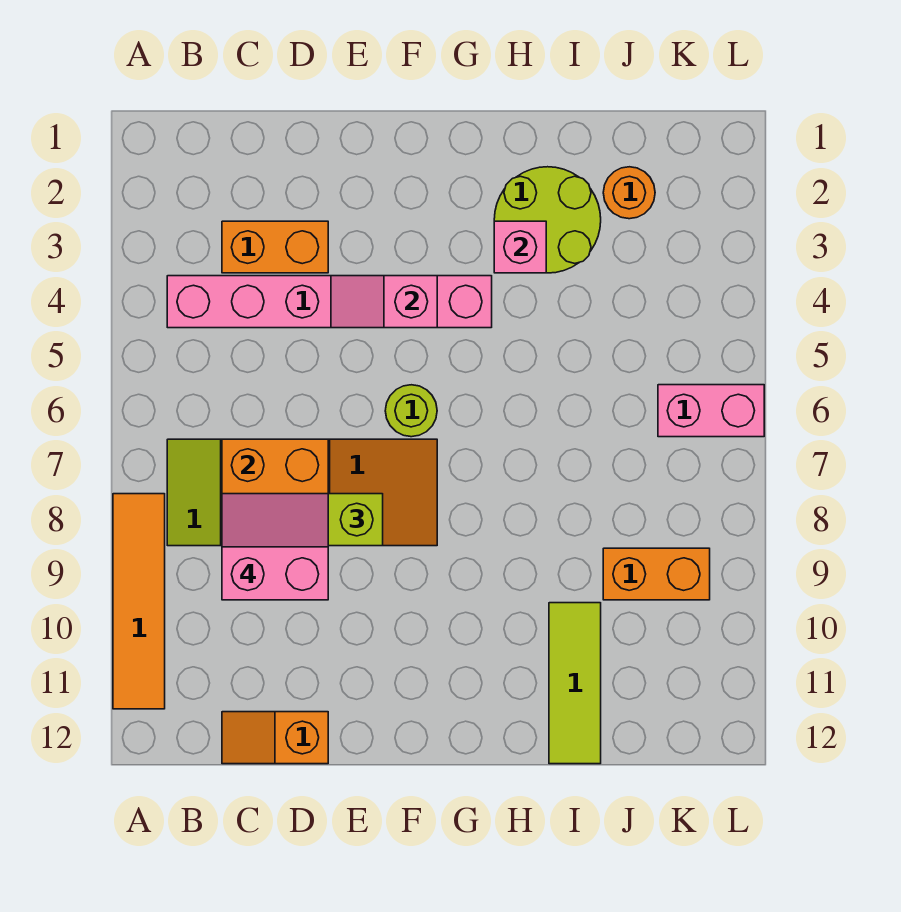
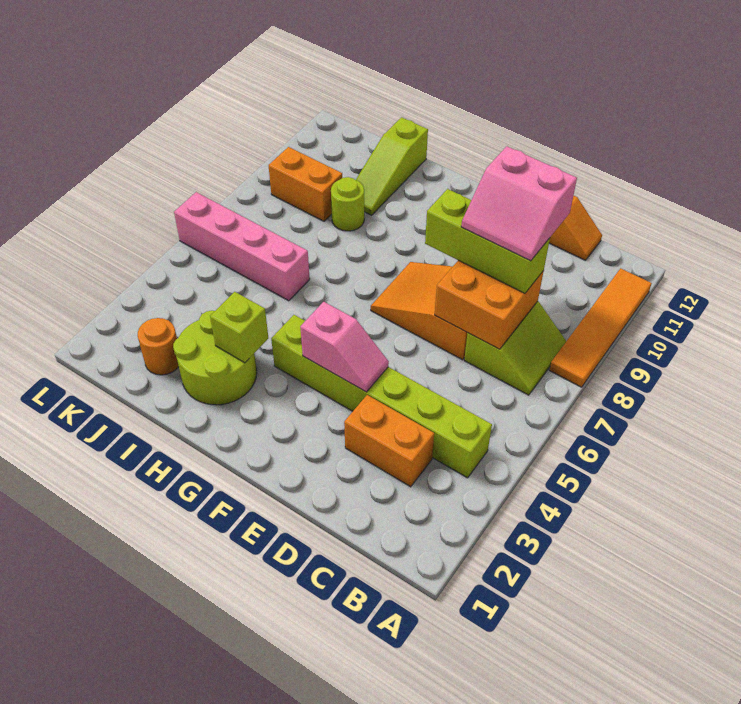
pink brick B4:G4 level 1 -> lime brick B4:G4 level 1
lime round brick F6 level 1 -> lime round brick I9 level 1
pink brick H3 level 2 -> lime brick H3 level 2
lime tile I10:I12 level 1 -> lime slope I10:I12 level 1 top 12
pink brick K6:L6 level 1 -> pink brick I6:L6 level 1

